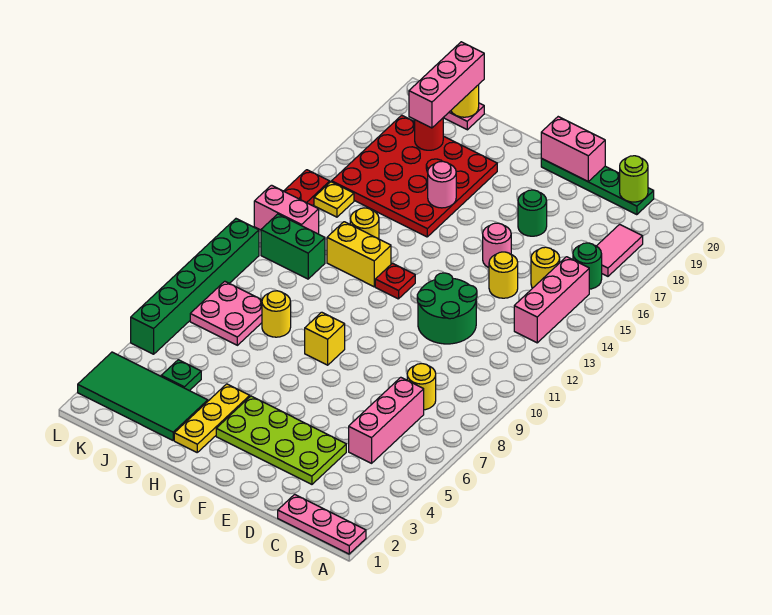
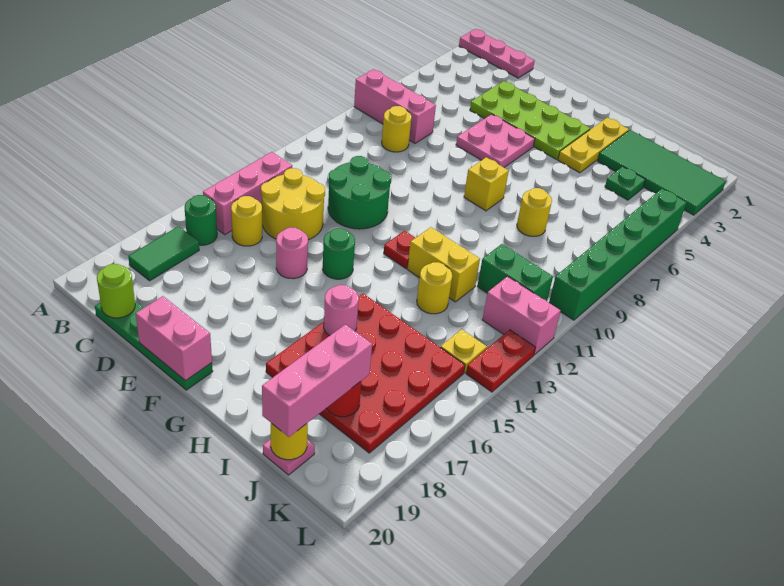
pink tile B17:B18 level 1 -> green tile B17:B18 level 1
pink brick C5:C7 level 1 -> pink brick A7:C7 level 1
yellow round brick D14 level 1 -> yellow round brick C13:D14 level 1
green round brick E17 level 1 -> green round brick F14 level 1
pink plate J7:K8 level 1 -> pink plate E5:F6 level 1

